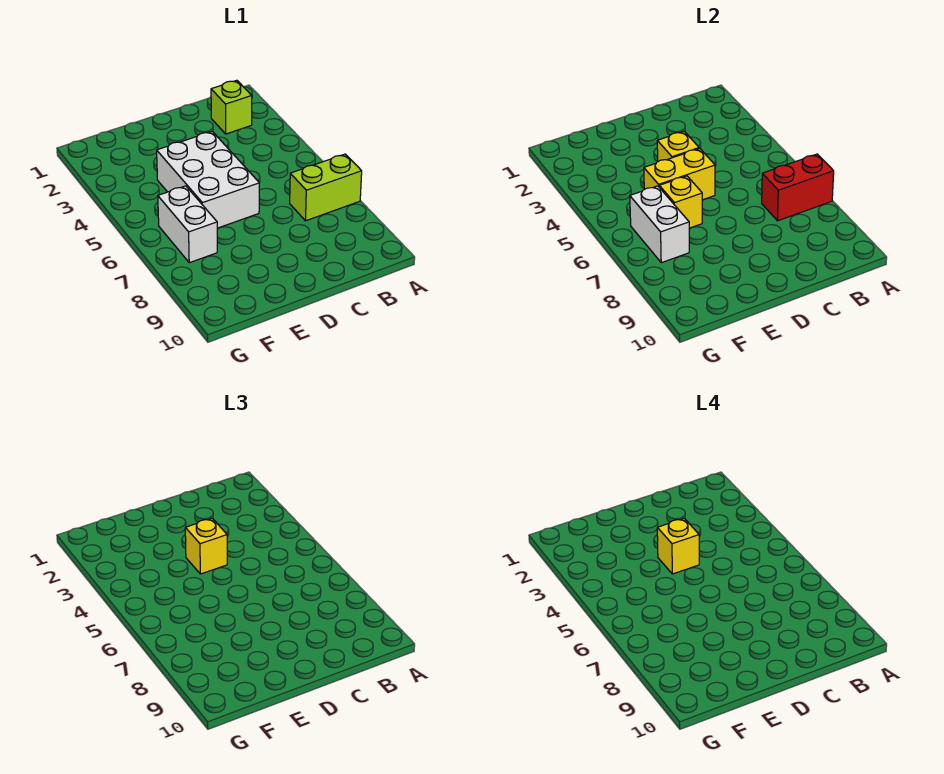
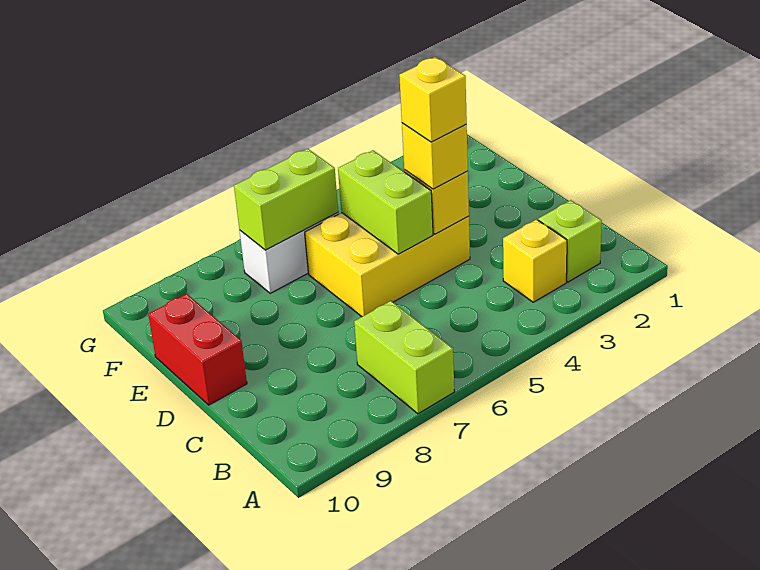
red brick A7:B7 level 2 -> red brick D10:E10 level 1
white brick D4:E6 level 1 -> yellow brick D4:E6 level 1
yellow brick D5:E5 level 2 -> lime brick D5:E5 level 2
yellow brick E6 level 2 -> yellow brick B3 level 1
white brick F6:F7 level 2 -> lime brick F6:F7 level 2

